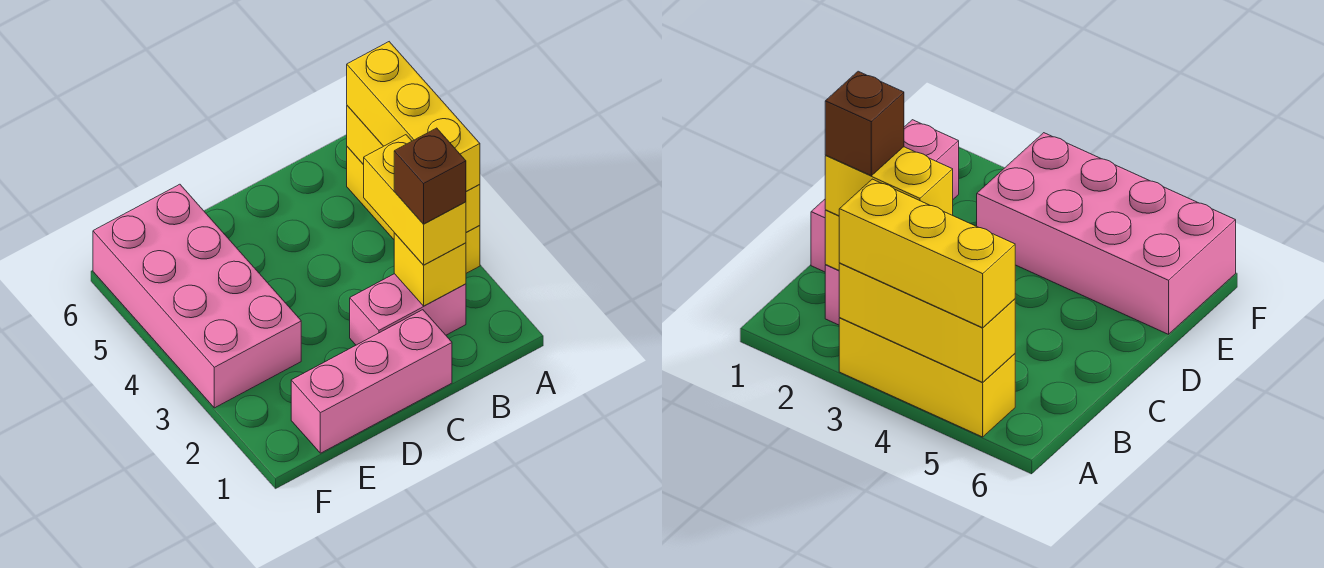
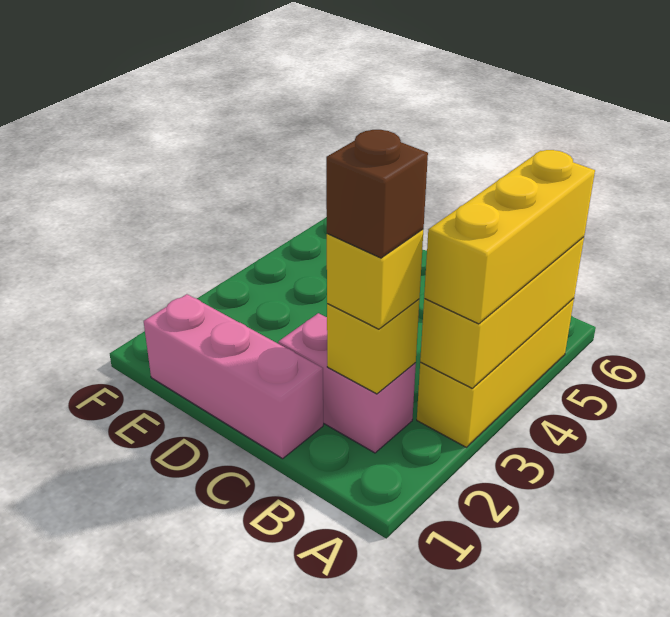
yellow brick B2:B3 level 3 -> yellow brick B2 level 3
pink brick E3:F6 level 1 -> none

